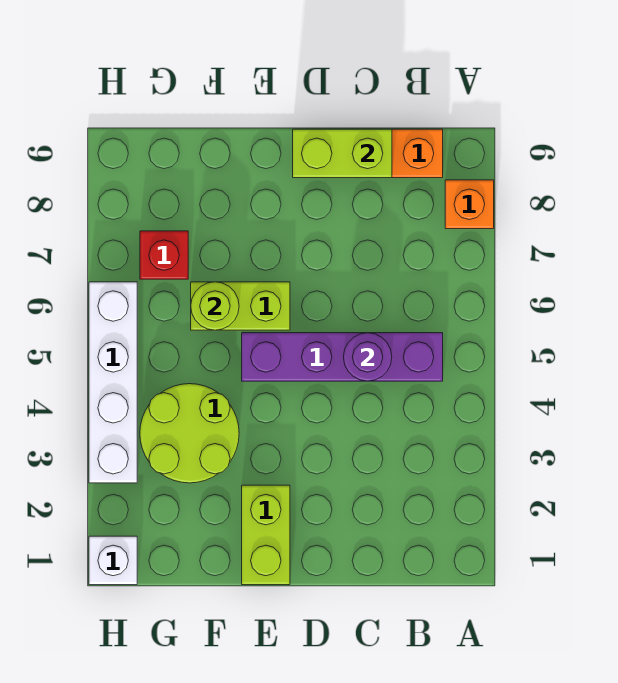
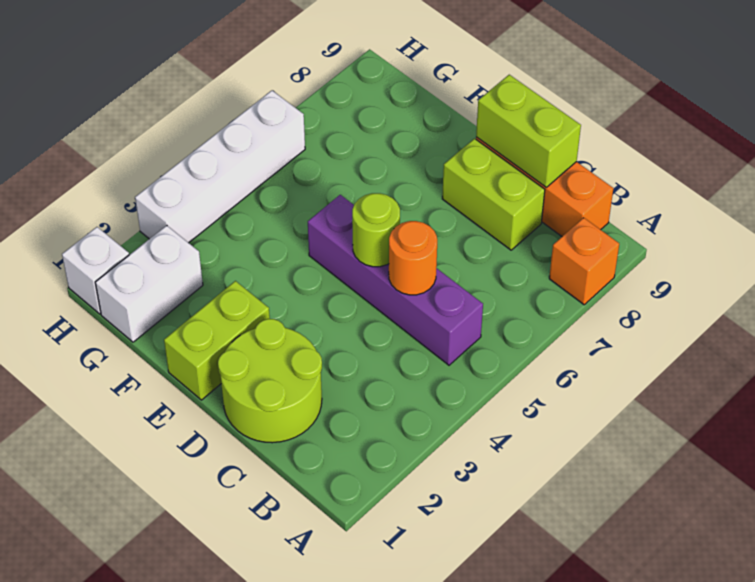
purple round brick C5 level 2 -> orange round brick C5 level 2
lime brick E6:F6 level 1 -> lime brick C8:D8 level 1
lime round brick F3:G4 level 1 -> lime round brick C1:D2 level 1
lime round brick F6 level 2 -> lime round brick D5 level 2
none -> white brick G1:G2 level 1
red brick G7 level 1 -> none

